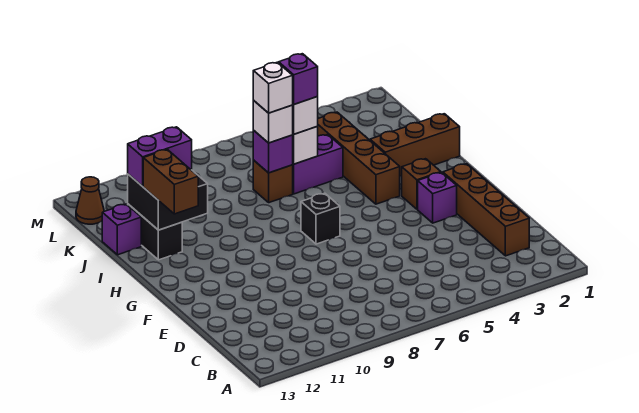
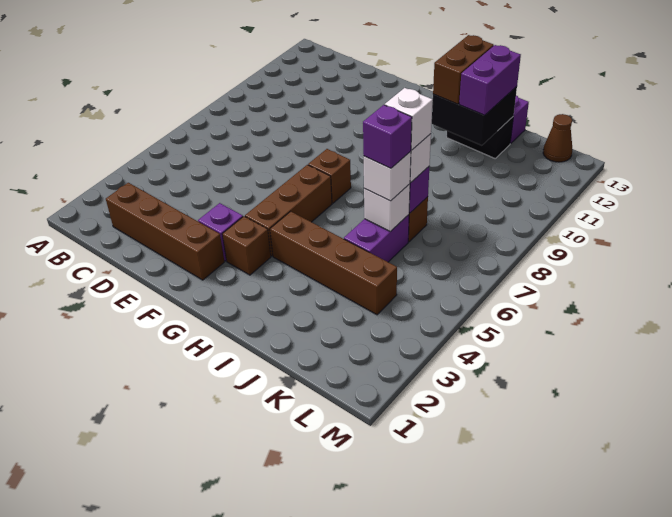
black brick G7 level 1 -> brown brick G7 level 1
brown brick H12:I12 level 3 -> brown brick I11:I12 level 3
brown brick I1:I3 level 1 -> brown brick G4:G6 level 1

